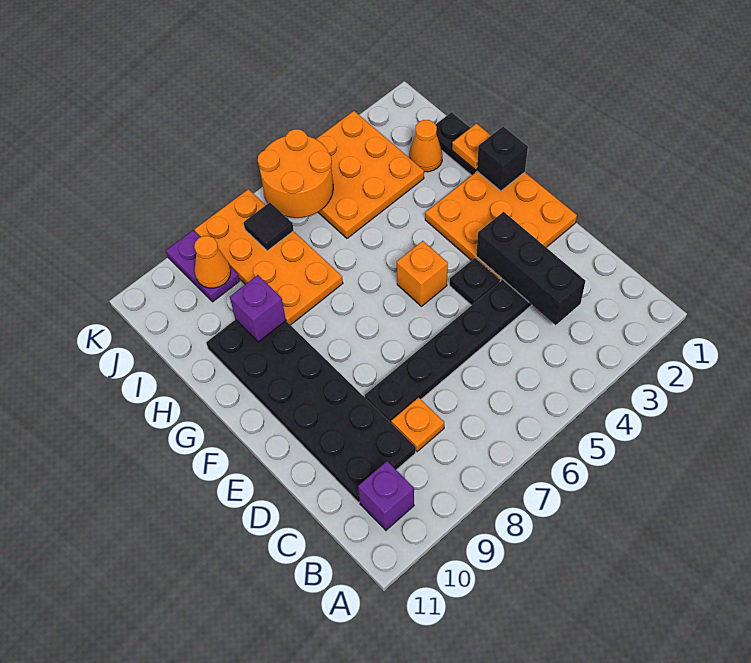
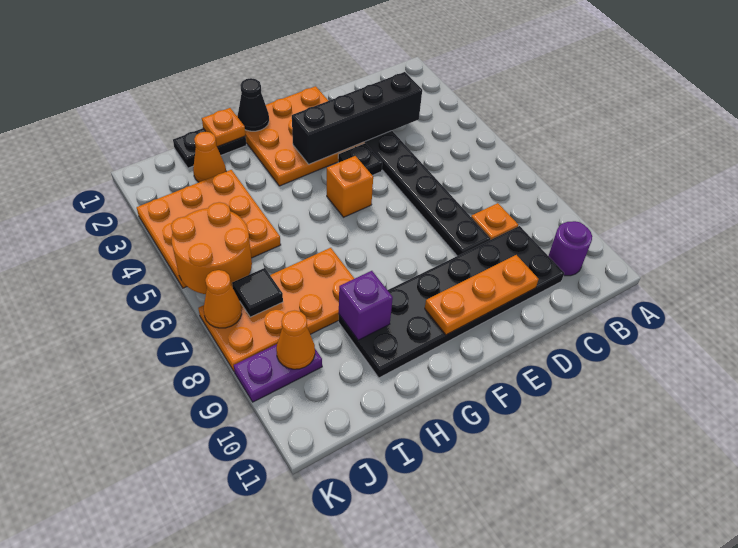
purple brick B10 level 1 -> purple round brick B10 level 1
black brick C3:E3 level 2 -> black brick C3:F3 level 2
none -> orange plate D10:F10 level 2
black brick G1 level 2 -> black cone G1 level 2
none -> orange cone K7 level 2

